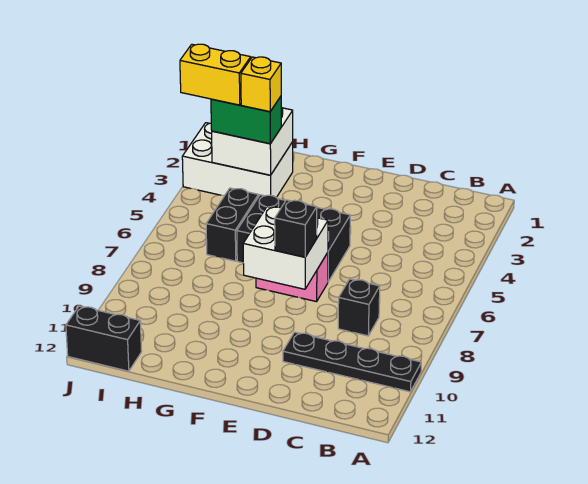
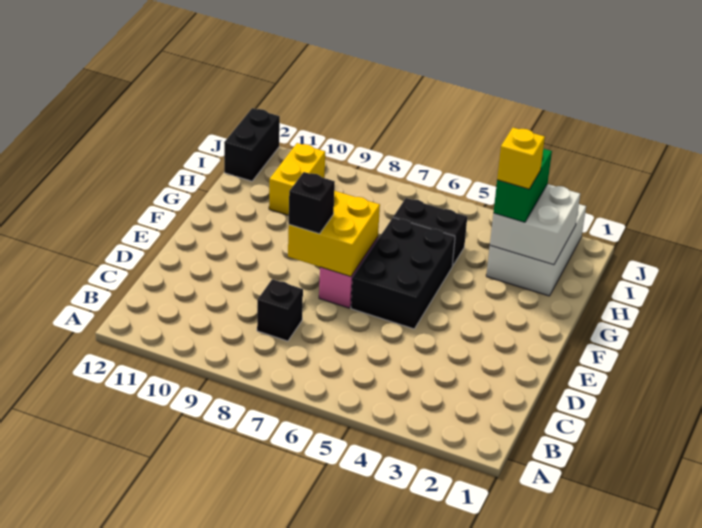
black plate A10:D10 level 1 -> none
white brick E7:F8 level 2 -> yellow brick E7:F8 level 2
yellow brick I3:J3 level 4 -> yellow brick H10:I10 level 1

